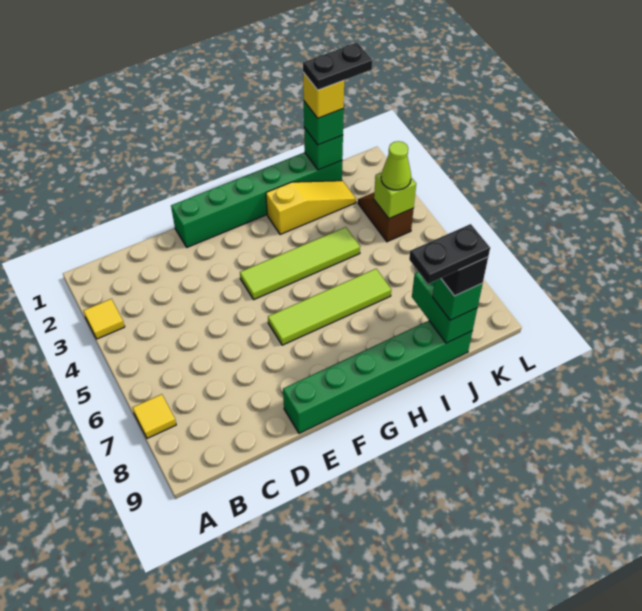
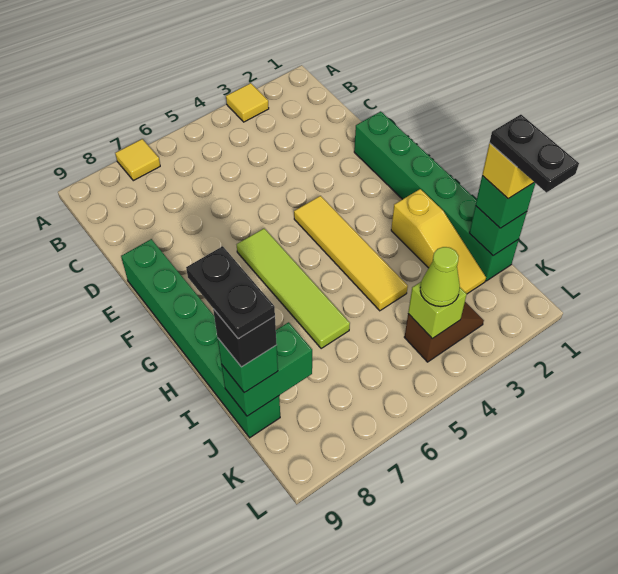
lime tile F4:I4 level 1 -> yellow tile F4:I4 level 1

